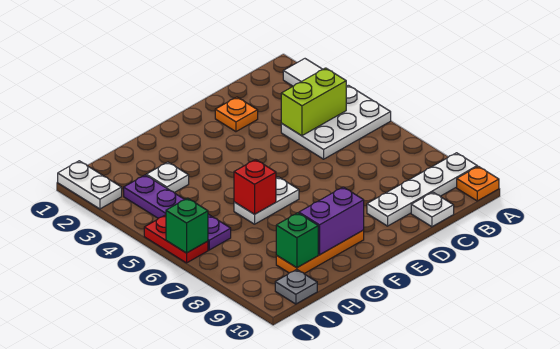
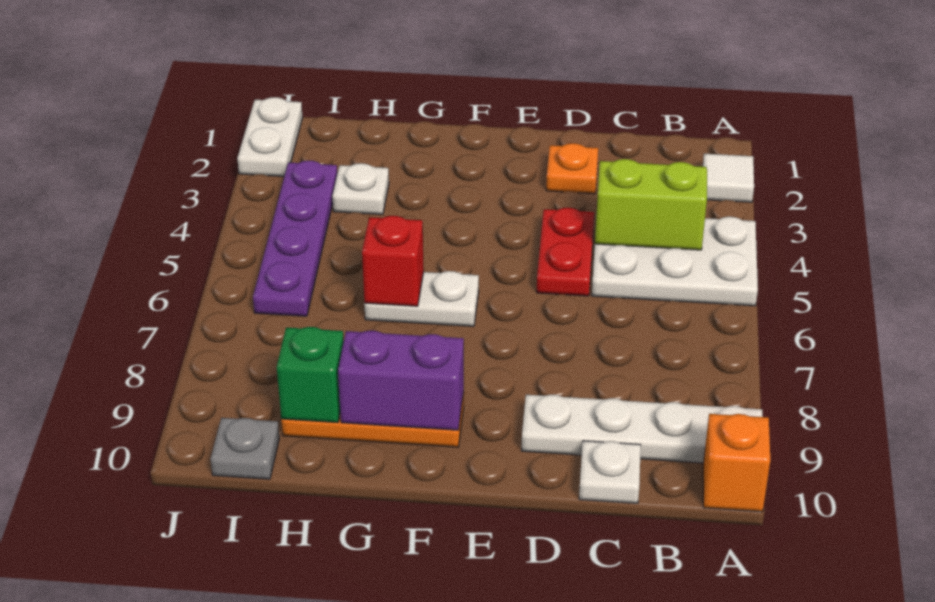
orange plate A10 level 1 -> orange brick A10 level 1
red plate J5:J6 level 1 -> red plate D4:D5 level 1
green brick J6 level 2 -> none

